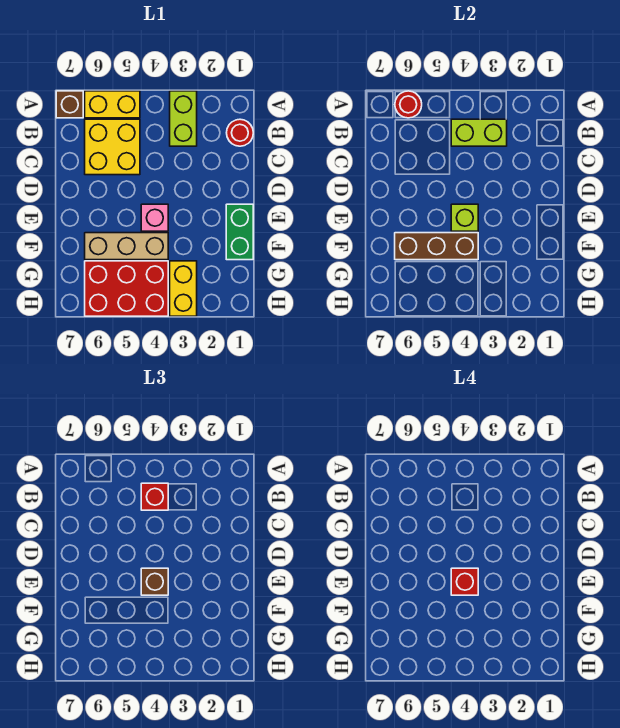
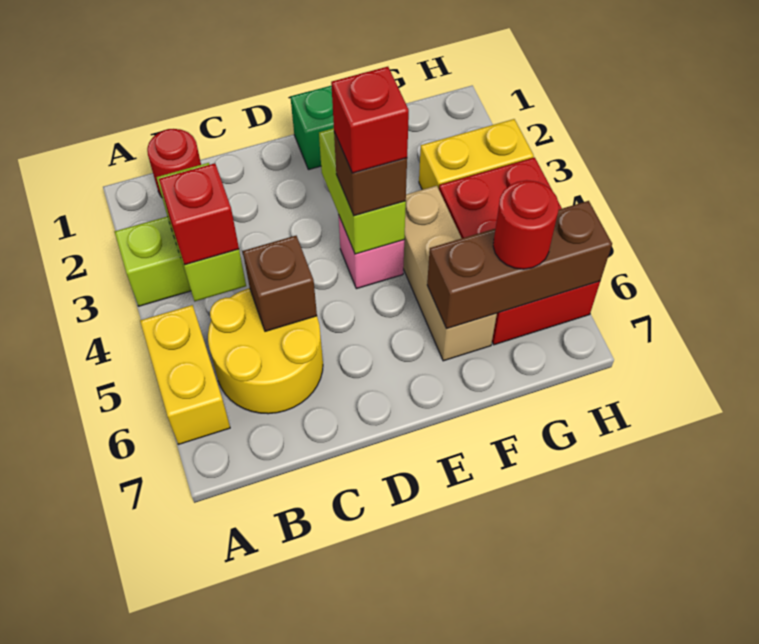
red round brick A6 level 2 -> red round brick G6 level 3
brown brick A7 level 1 -> brown brick C5 level 2
yellow brick B5:C6 level 1 -> yellow round brick B5:C6 level 1
lime brick E4 level 2 -> lime brick E3:E4 level 2
brown brick F4:F6 level 2 -> brown brick F6:H6 level 2

